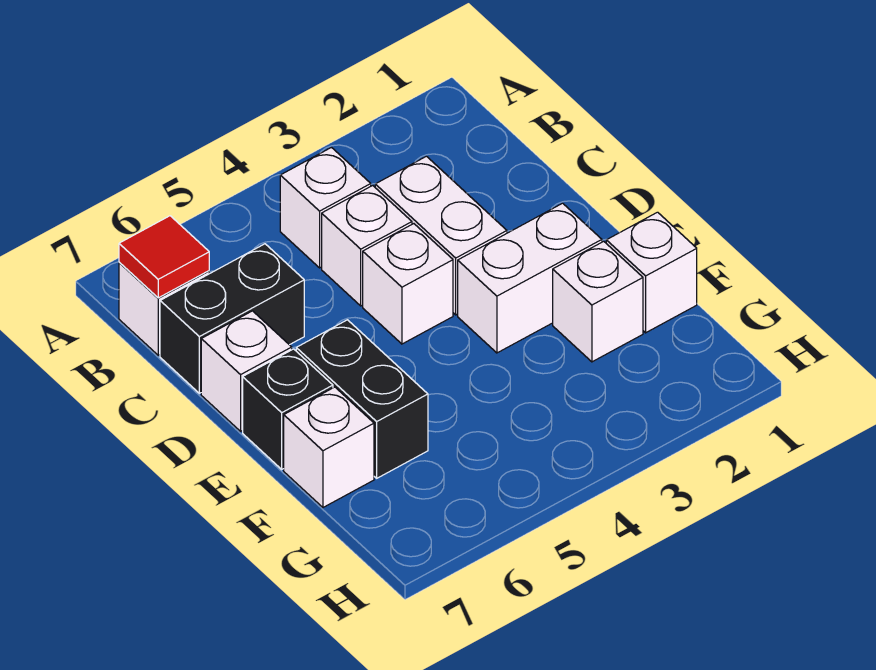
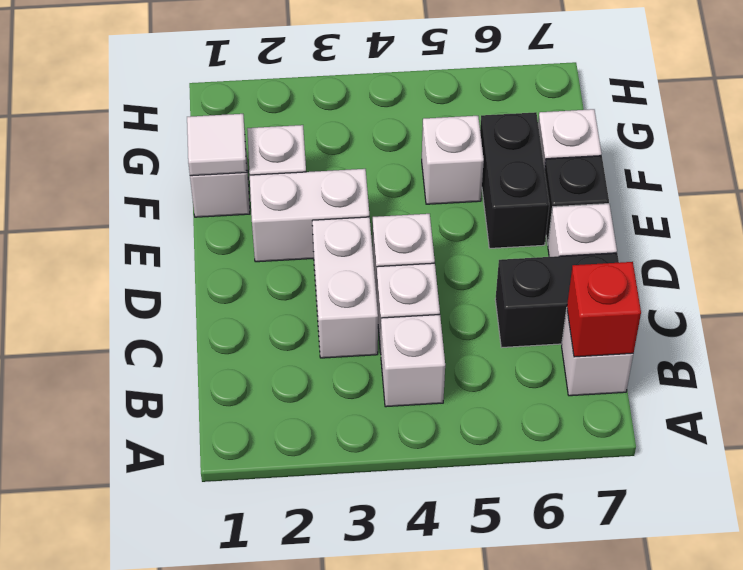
red tile B7 level 2 -> red brick B7 level 2
none -> white tile F1 level 2
none -> white brick F5 level 1

